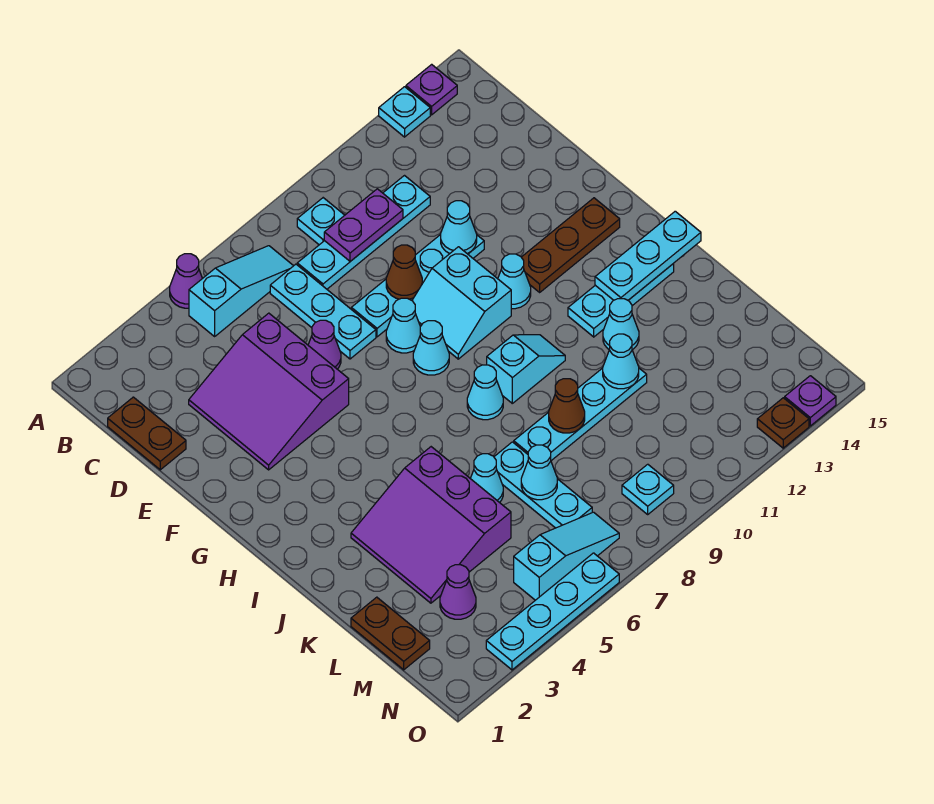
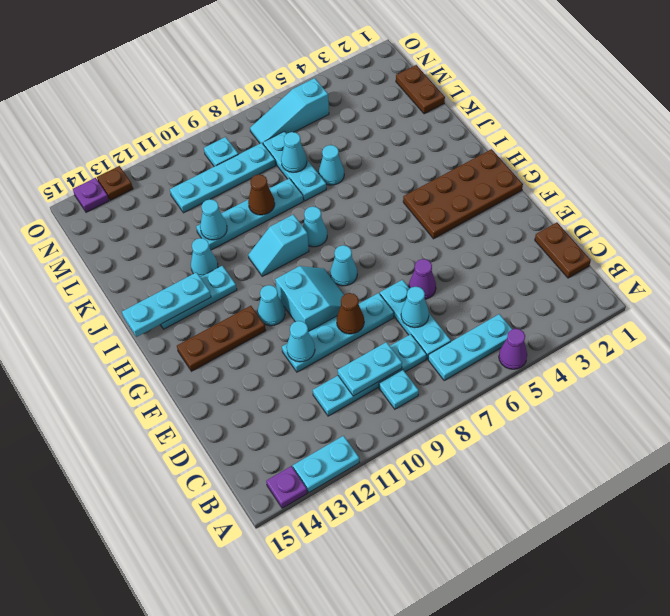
cyan plate A13 level 1 -> cyan plate A12:A13 level 1
cyan slope B5:B7 level 1 top 5 -> cyan plate B5:B7 level 1
purple plate C9:C10 level 2 -> cyan plate C9:C10 level 2
purple slope D3:F5 level 1 top 5 -> none
cyan cone F8 level 1 -> cyan cone D7 level 2
none -> brown plate G1:H4 level 1
purple slope J3:L5 level 1 top 5 -> none
purple cone M3 level 1 -> none
cyan plate O3:O6 level 1 -> cyan plate M8:M11 level 1

